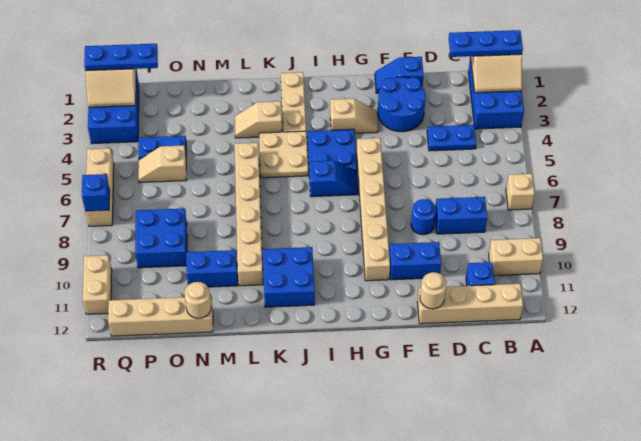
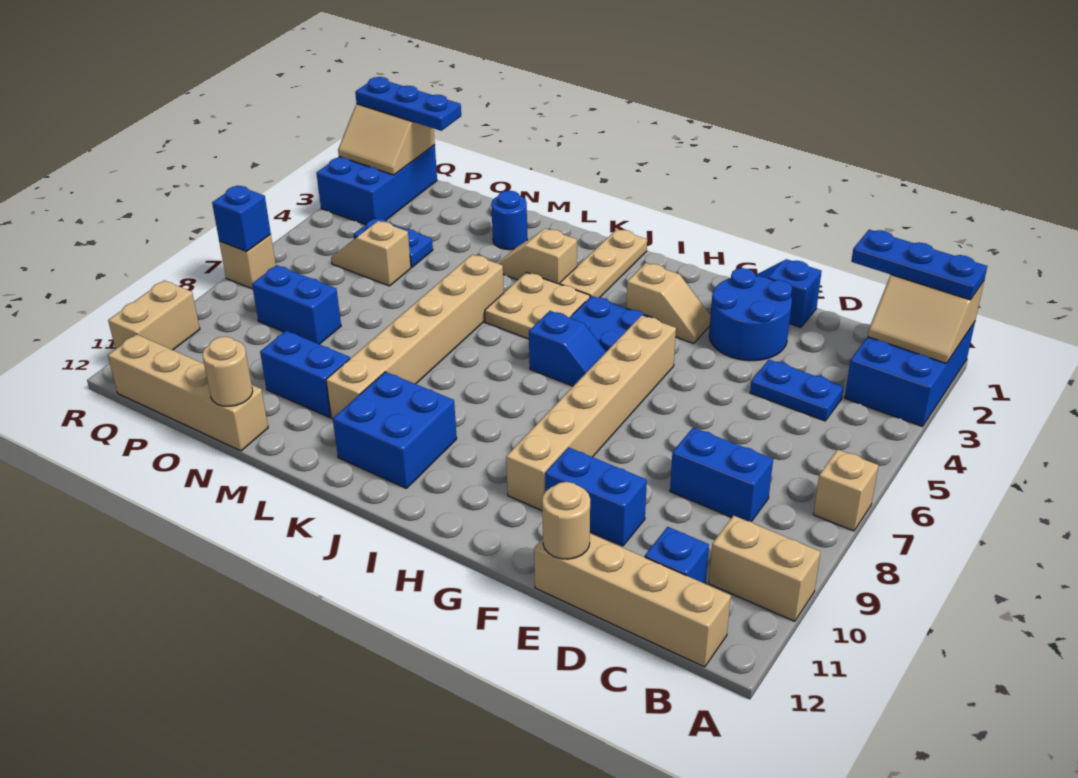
blue round brick E8 level 1 -> blue round brick M2 level 1
blue brick O8:P9 level 1 -> blue brick O8:P8 level 1
tan brick R5:R7 level 1 -> tan brick R7 level 1

